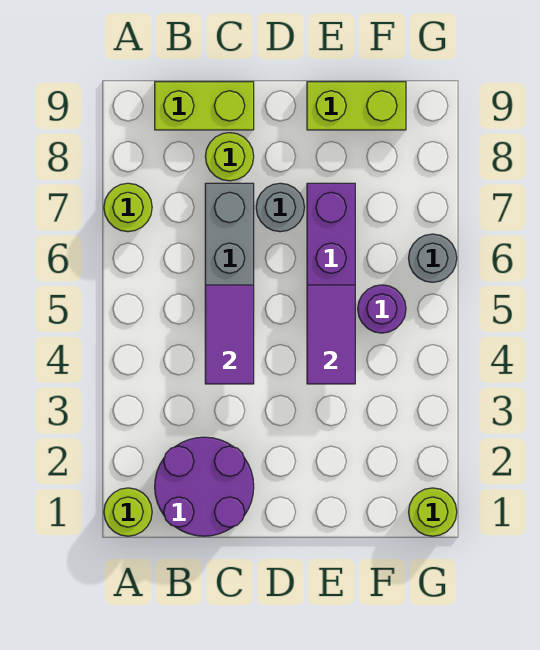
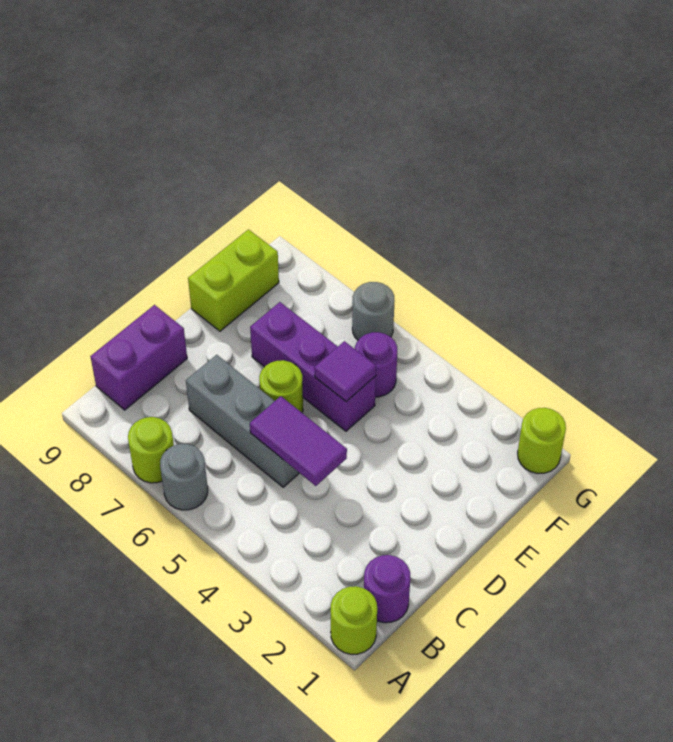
purple round brick B1:C2 level 1 -> purple round brick B1 level 1
lime brick B9:C9 level 1 -> purple brick B9:C9 level 1
lime round brick C8 level 1 -> lime round brick D6 level 1
grey round brick D7 level 1 -> grey round brick A6 level 1
purple tile E4:E5 level 2 -> purple tile E5 level 2

